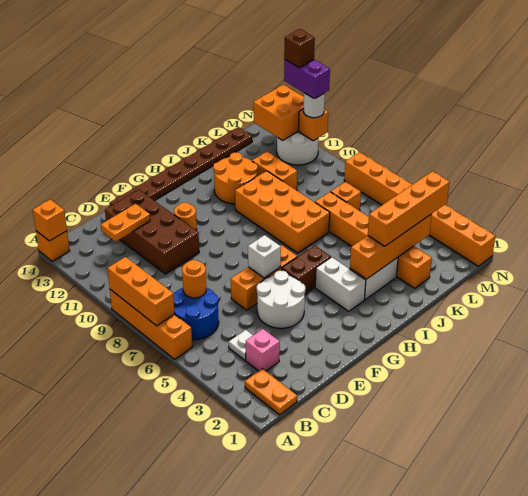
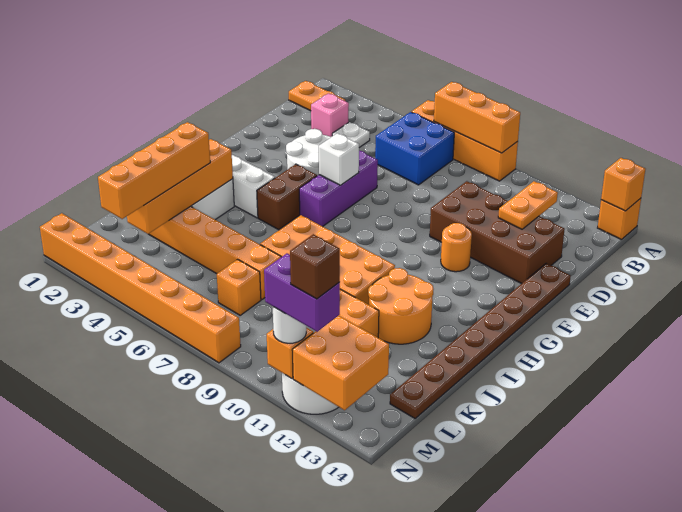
blue round brick B6:C7 level 1 -> blue brick B6:C7 level 1
orange round brick C7 level 2 -> none
orange brick E6:G6 level 1 -> purple brick E6:G6 level 1

